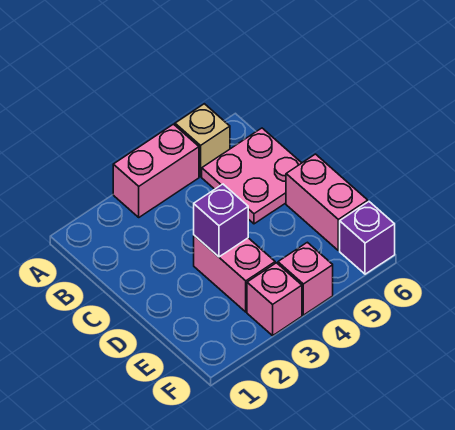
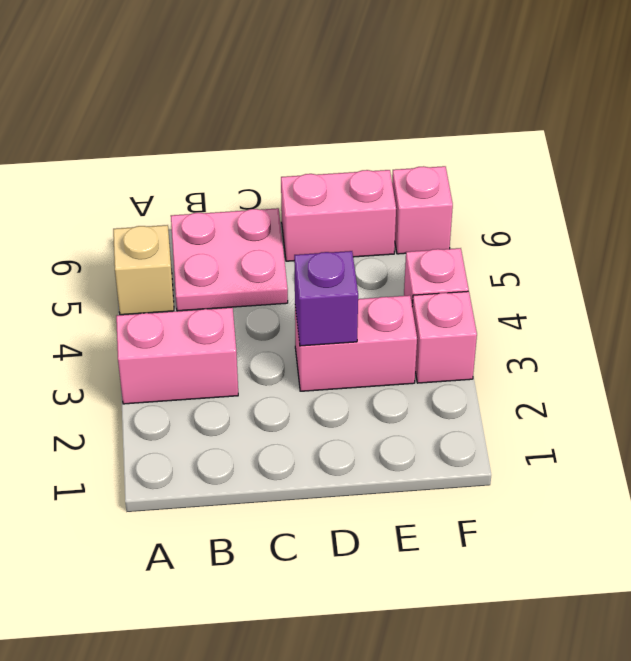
pink brick A3:A4 level 1 -> pink brick A3:B3 level 1
purple brick F6 level 1 -> pink brick F6 level 1

